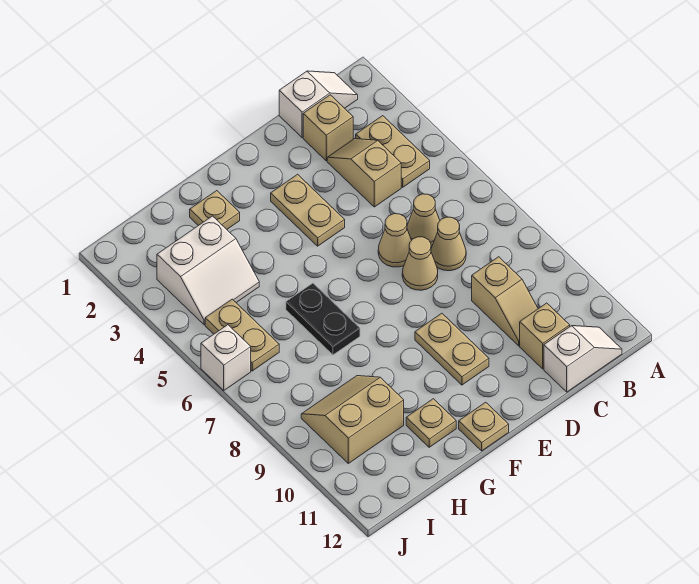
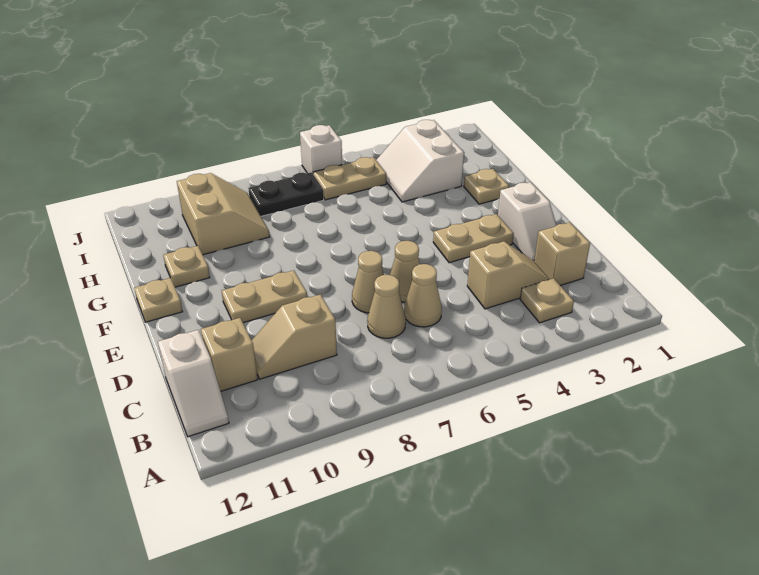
white slope B1:C1 level 1 top C -> white slope D2:E2 level 1 top E
tan plate B3:B4 level 1 -> tan plate B3 level 1
black plate G6:G7 level 1 -> black plate I7:I8 level 1

